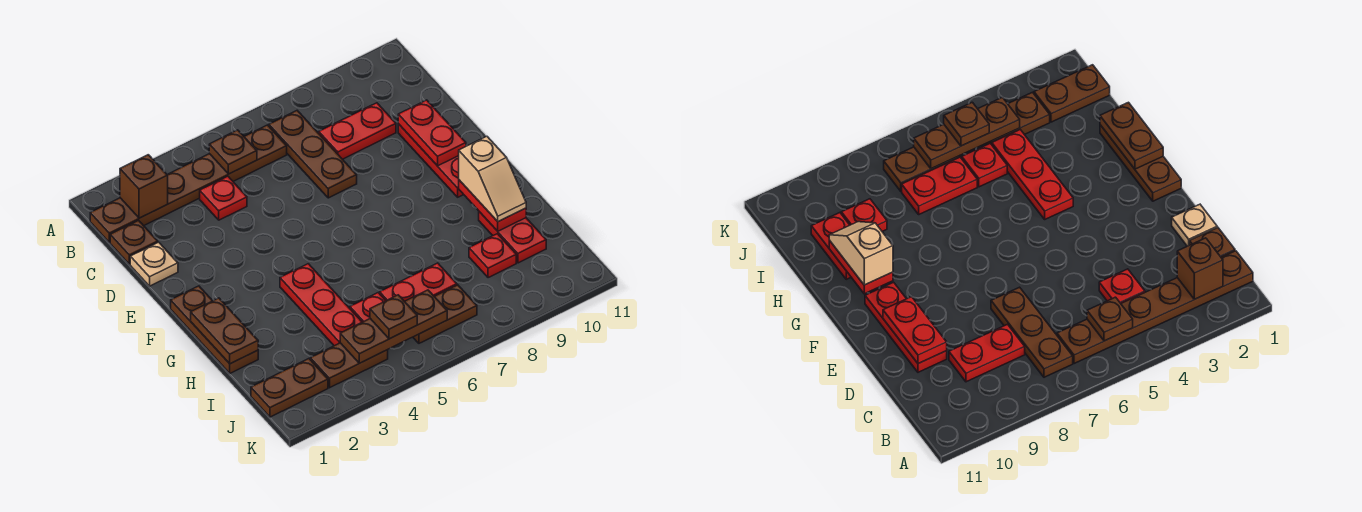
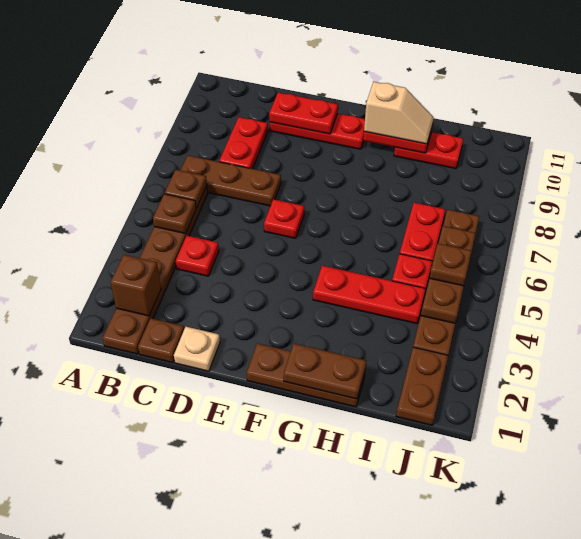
none -> brown plate B6 level 2
red plate I9 level 1 -> red plate E6 level 1

